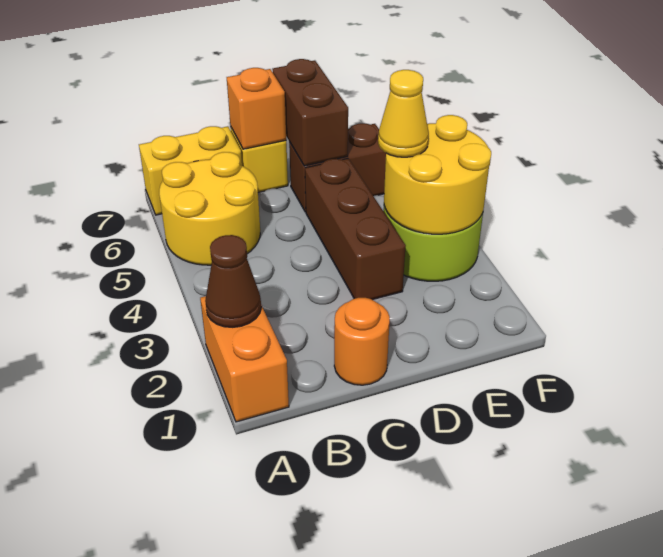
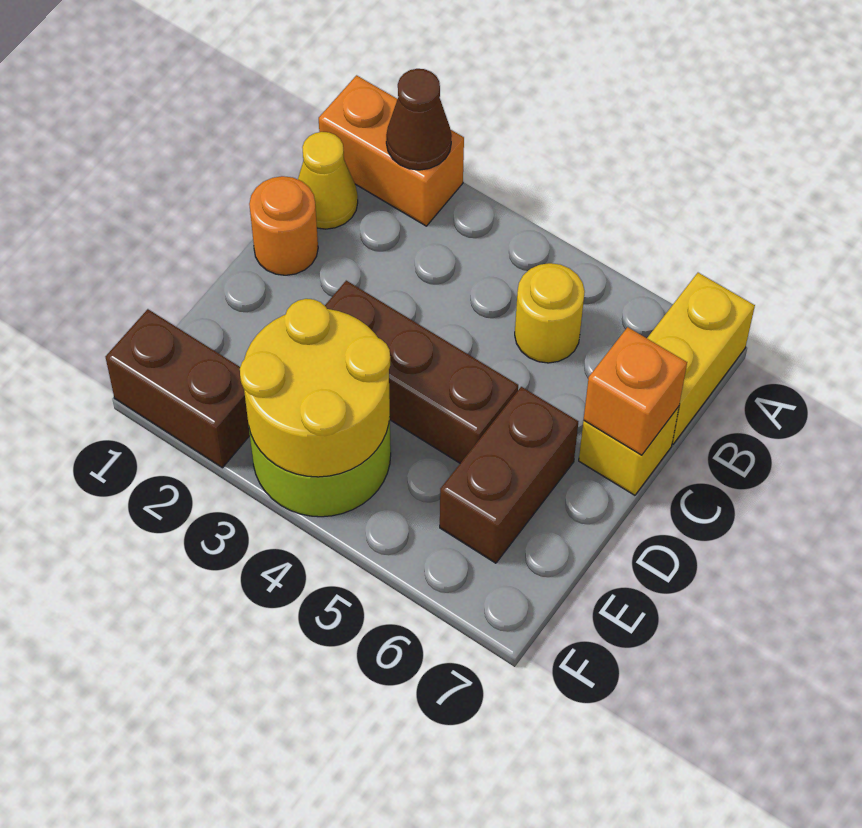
yellow round brick A5:B6 level 1 -> yellow round brick B5 level 1
brown brick D6:D7 level 2 -> brown brick F1:F2 level 1
yellow cone E4 level 3 -> yellow cone B1 level 1

